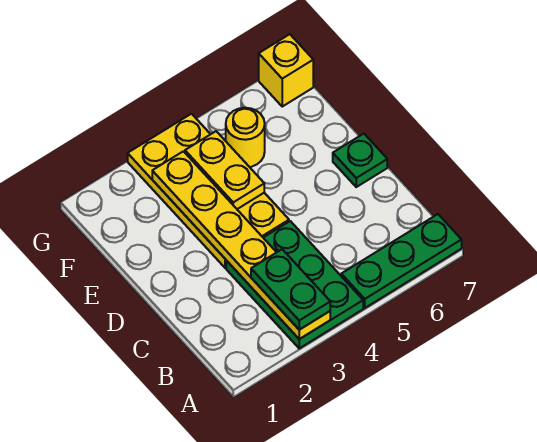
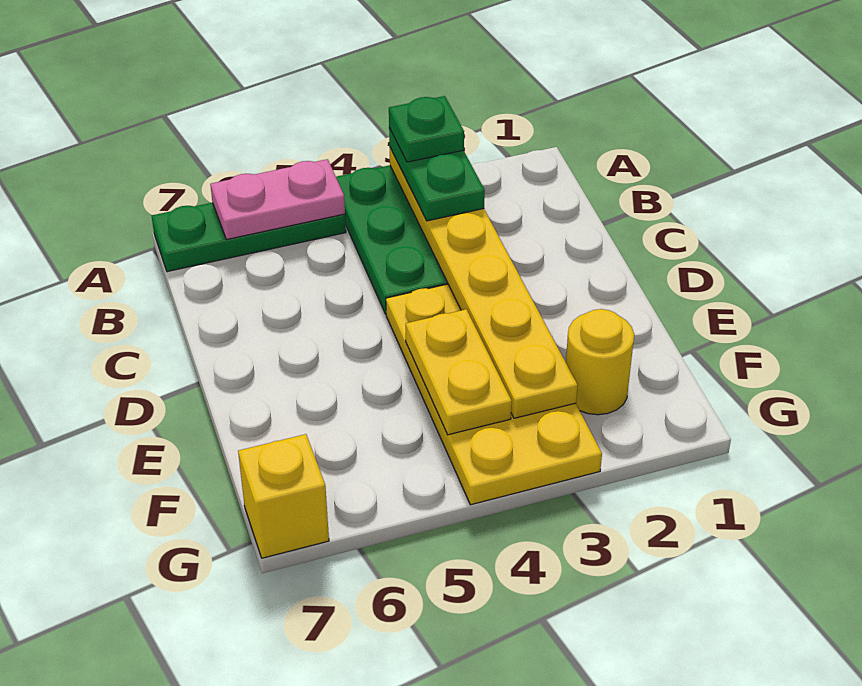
none -> pink plate A5:A6 level 2
green plate D7 level 1 -> green plate A3 level 4
yellow round brick F5 level 1 -> yellow round brick F2 level 1

